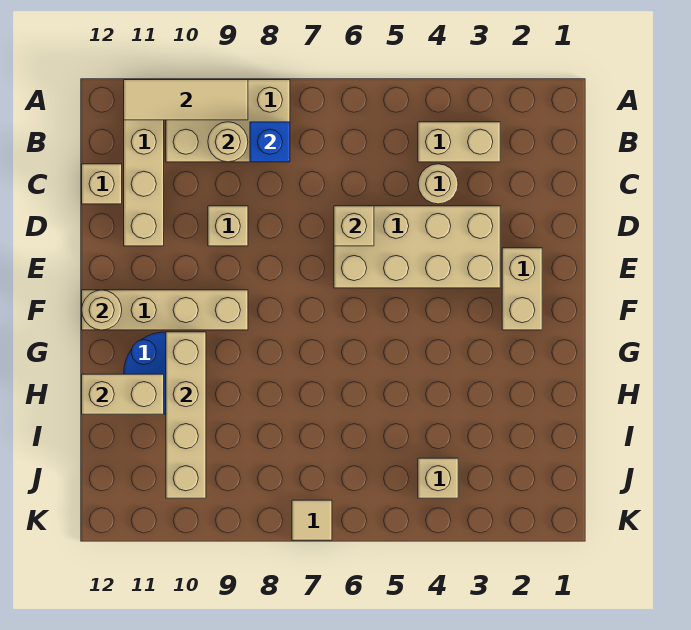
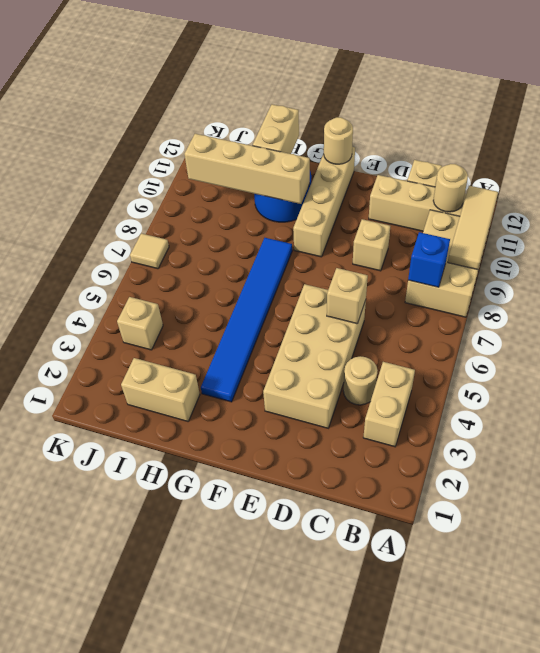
tan round brick B9 level 2 -> tan round brick B11 level 2
tan brick E2:F2 level 1 -> tan brick H2:I2 level 1
none -> blue tile G3:G8 level 1

